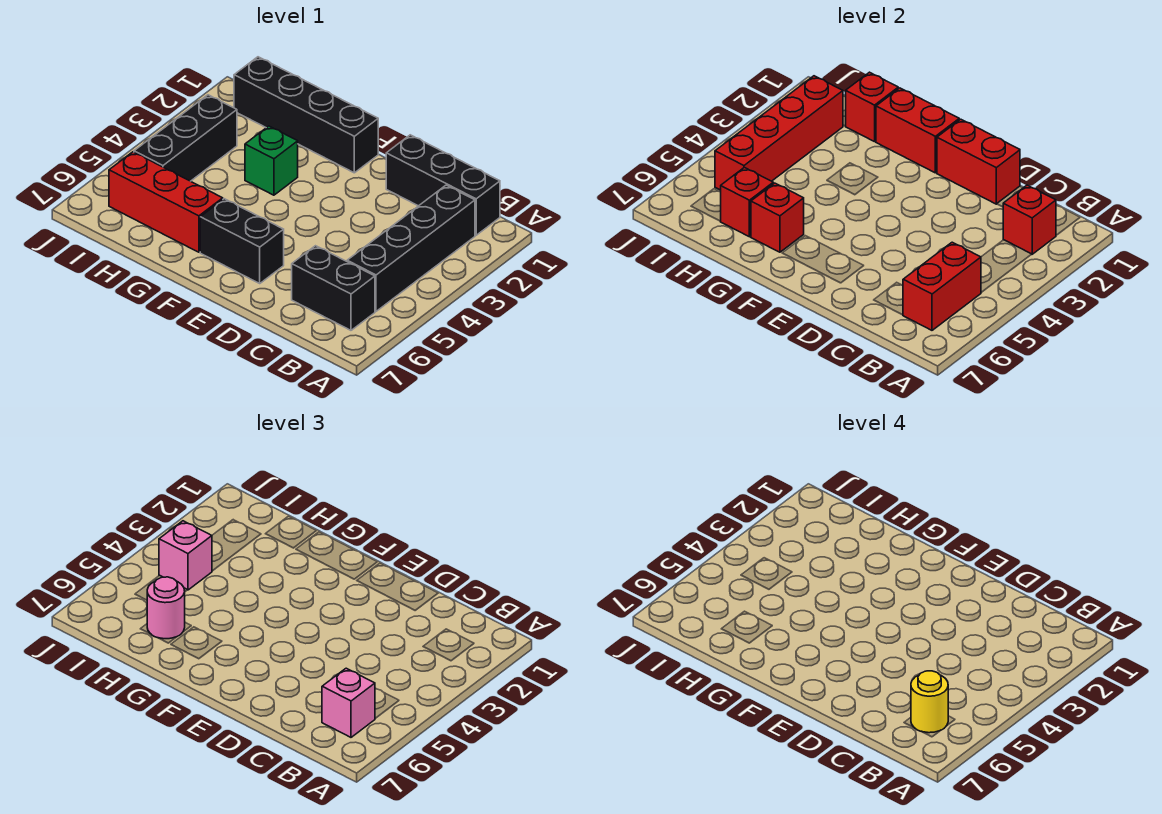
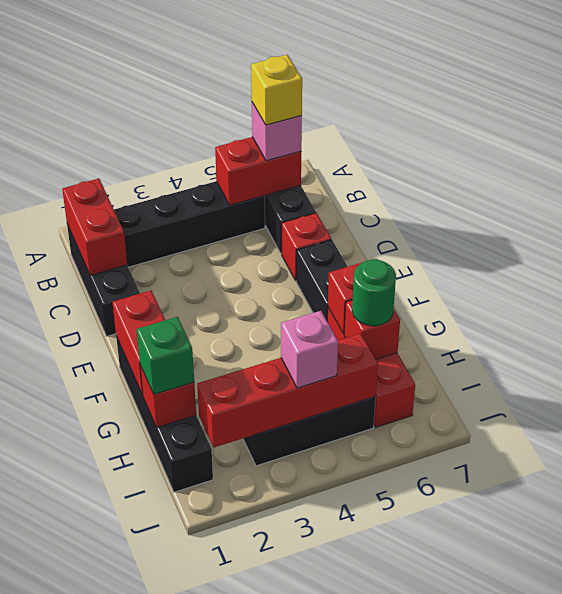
red brick B2 level 2 -> red brick D6 level 1
yellow round brick B6 level 4 -> yellow brick B6 level 4
red brick D1:E1 level 2 -> red brick B1:C1 level 2
green brick G3 level 1 -> green brick H1 level 3
pink round brick H6 level 3 -> green round brick H6 level 3

